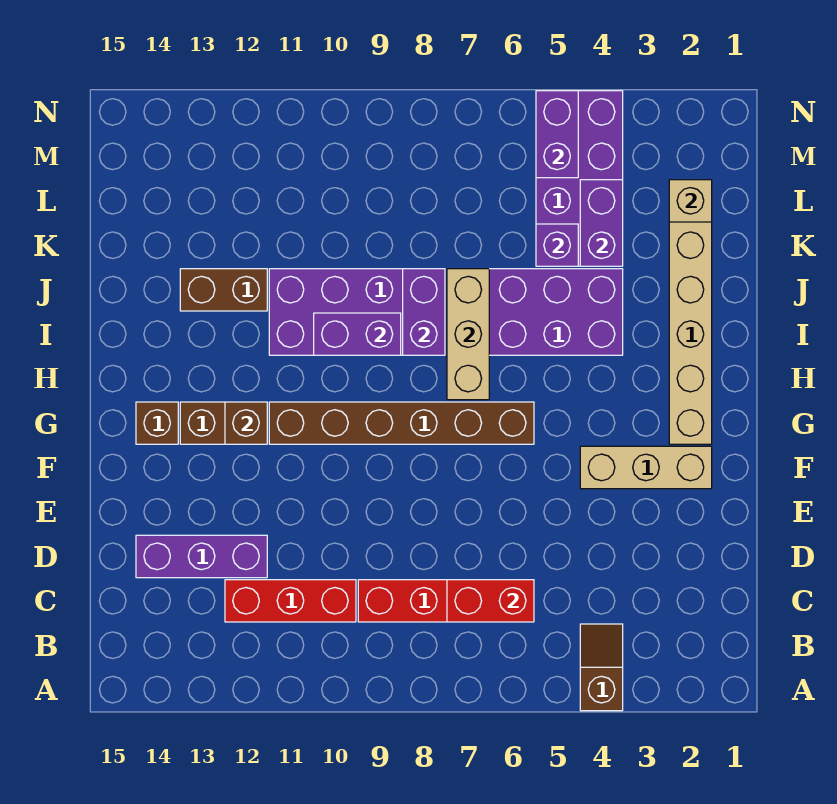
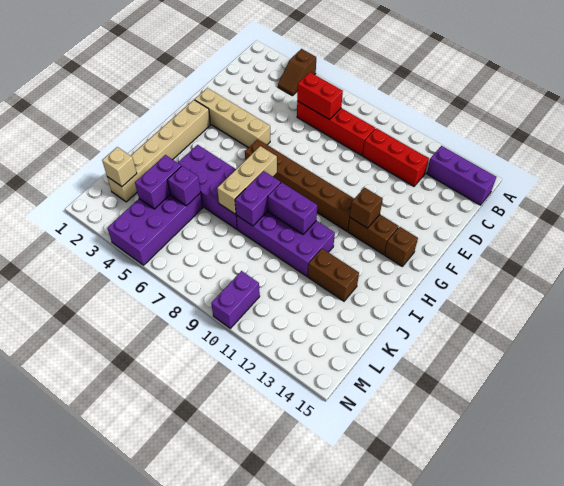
purple brick D12:D14 level 1 -> purple brick B13:B15 level 1
tan brick F2:F4 level 1 -> tan brick F2:F5 level 1
purple brick M5:N5 level 2 -> purple brick M10:N10 level 1

